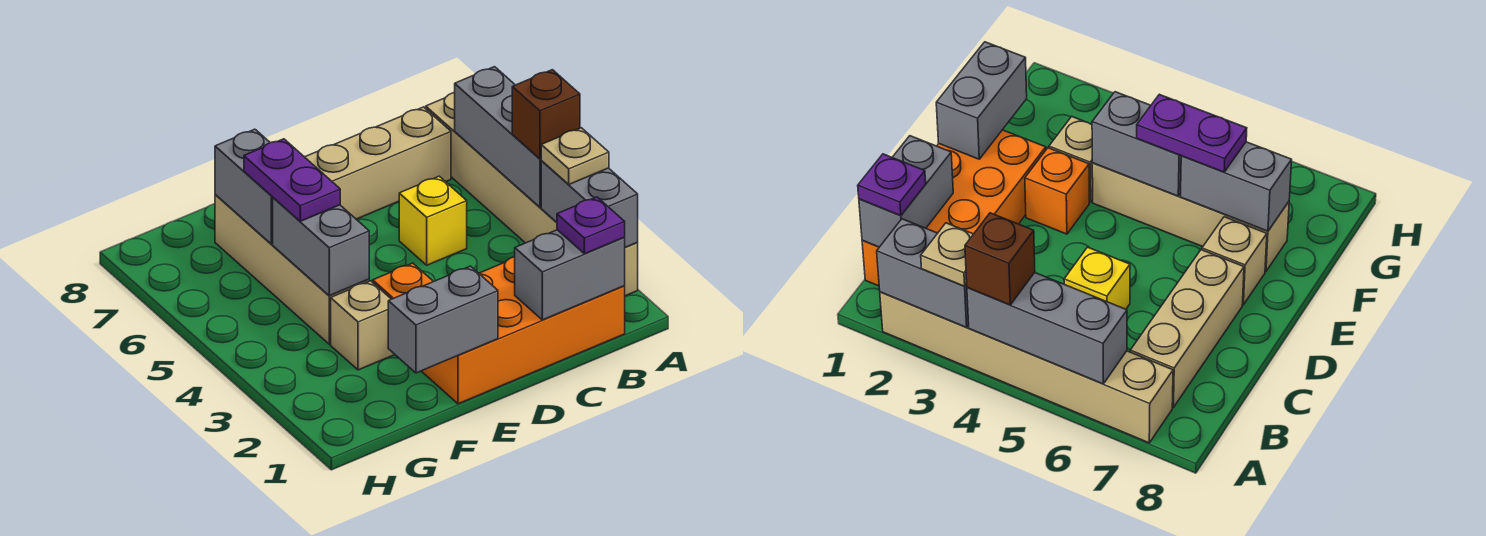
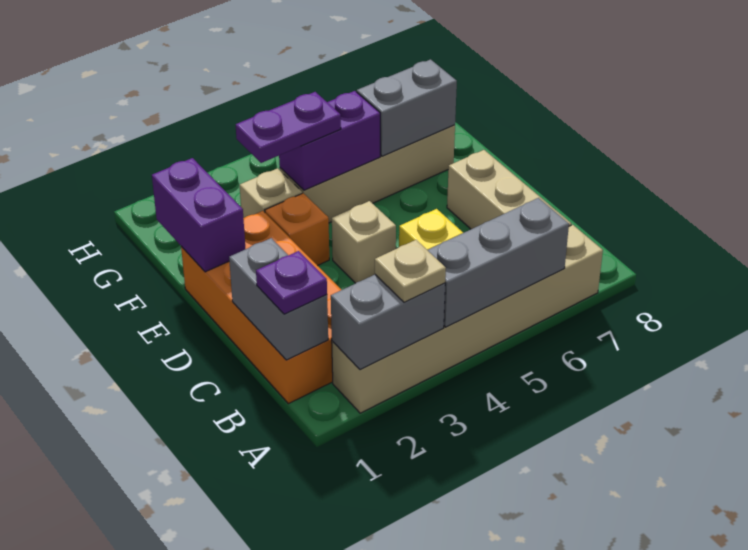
brown brick A4 level 3 -> none
grey brick E1:F1 level 2 -> purple brick E1:F1 level 2
tan brick E7 level 1 -> tan brick D4 level 1
grey brick F4:F5 level 2 -> purple brick F4:F5 level 2
purple plate F5:F6 level 3 -> purple plate F3:F4 level 3

